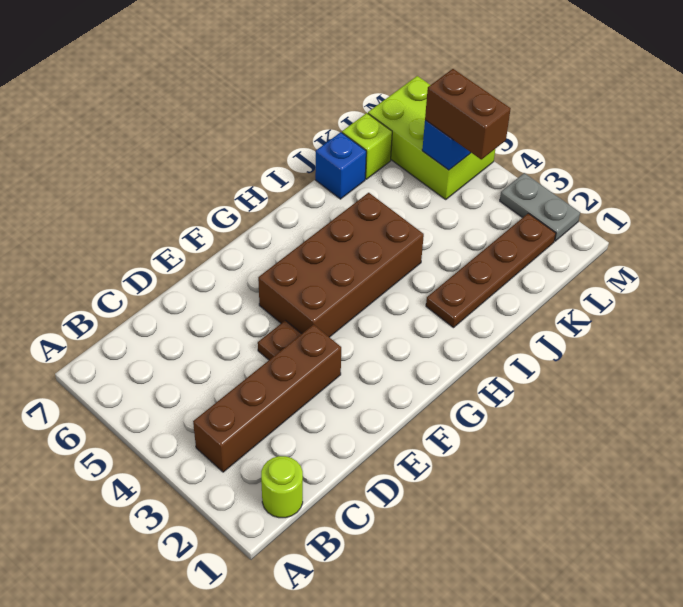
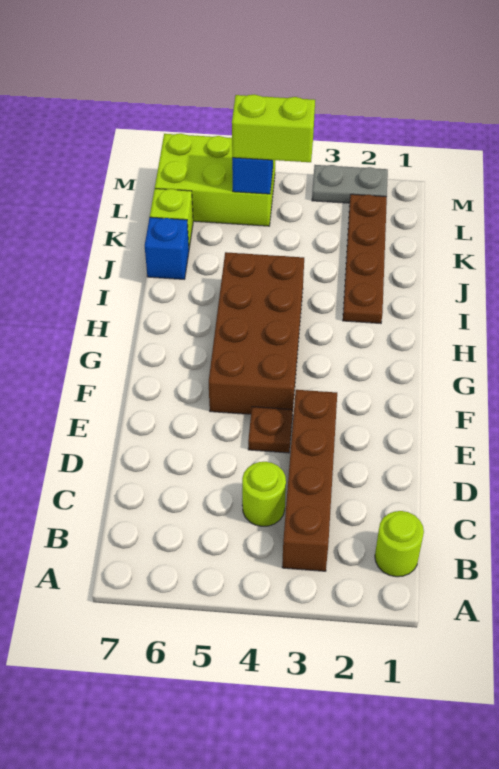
none -> lime round brick C4 level 1
brown brick L4:L5 level 3 -> lime brick L4:L5 level 3

